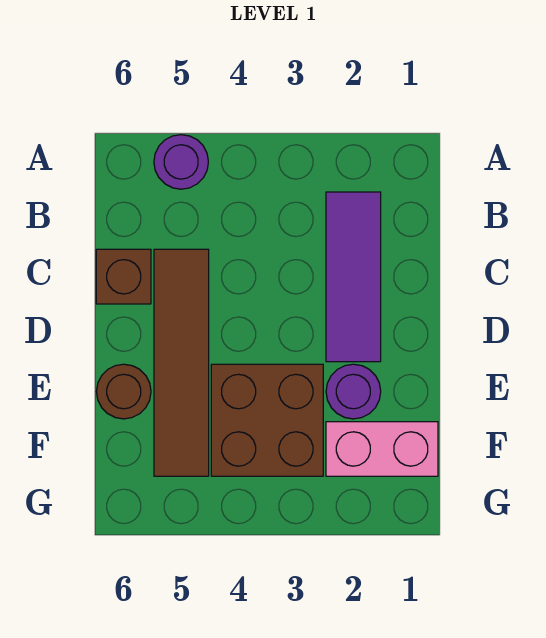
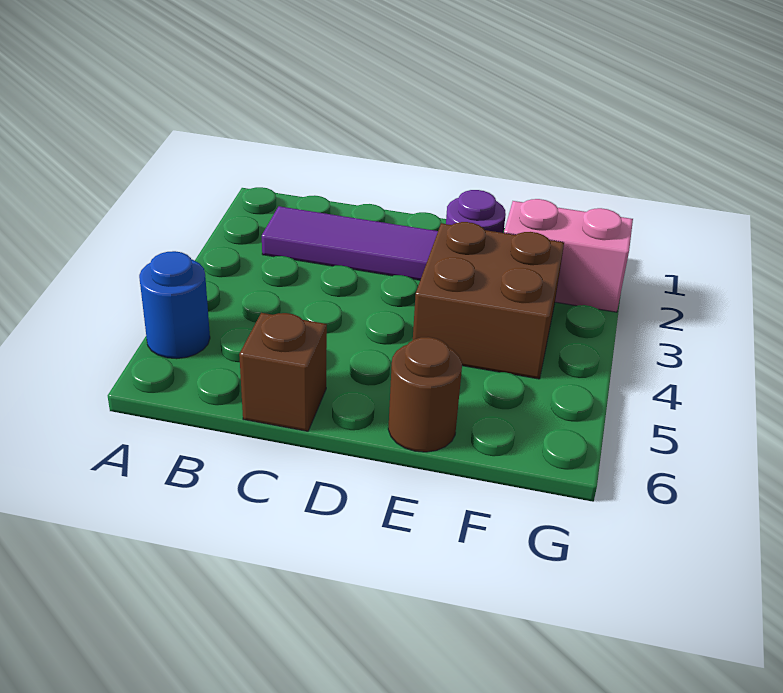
purple round brick A5 level 1 -> blue round brick A5 level 1
brown tile C5:F5 level 1 -> none
pink brick F1:F2 level 1 -> pink brick F2:G2 level 1

